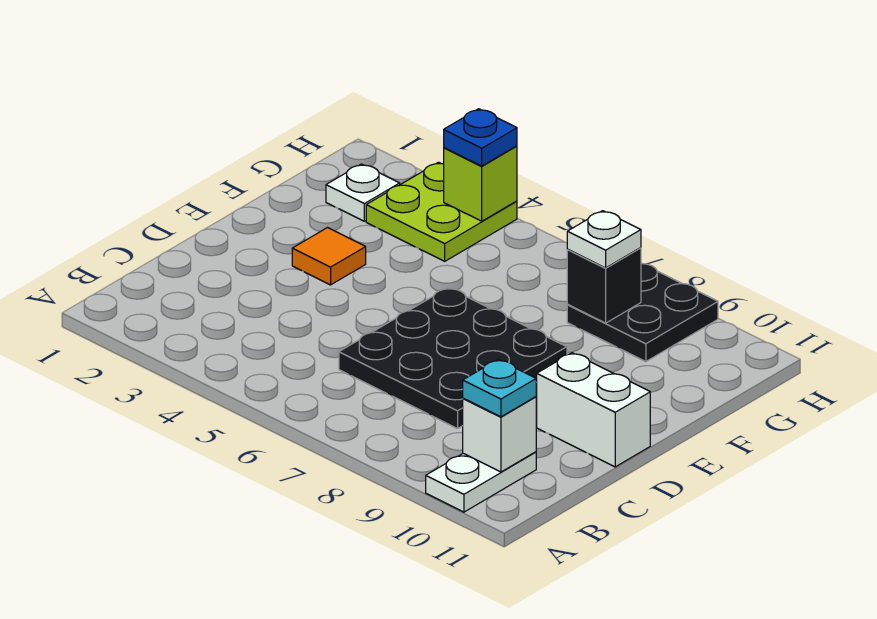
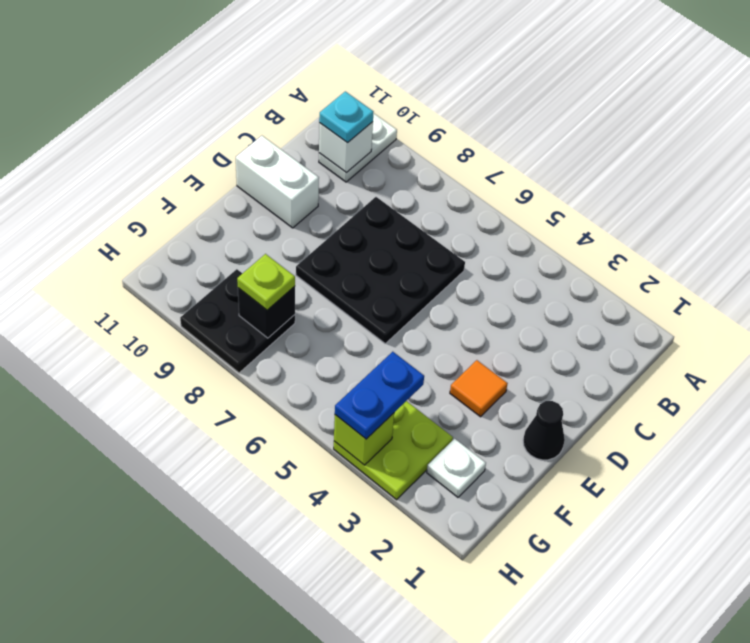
none -> black cone E1 level 1
white plate G8 level 3 -> lime plate G8 level 3
blue plate H4 level 3 -> blue plate G4:H4 level 3

